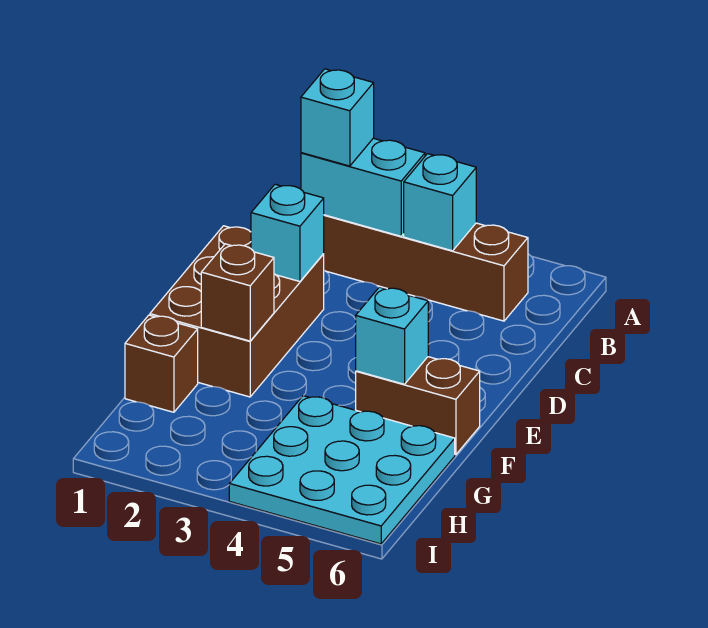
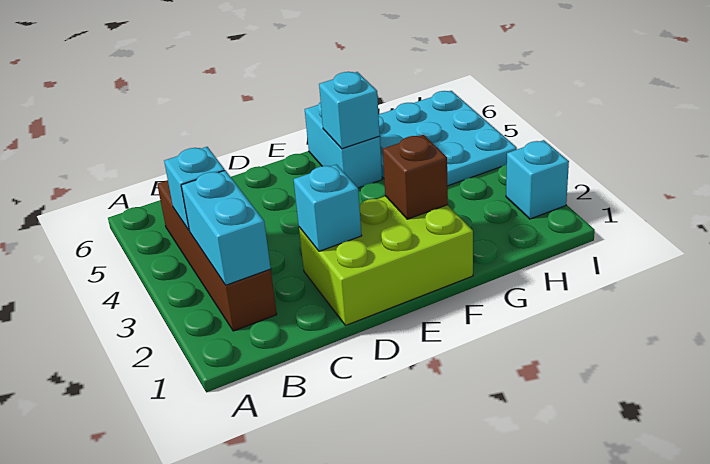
cyan brick B2 level 3 -> cyan brick I2 level 1
brown brick D1:F2 level 1 -> lime brick D1:F2 level 1
brown brick F5:F6 level 1 -> cyan brick F5:F6 level 1
brown brick G1 level 1 -> none

